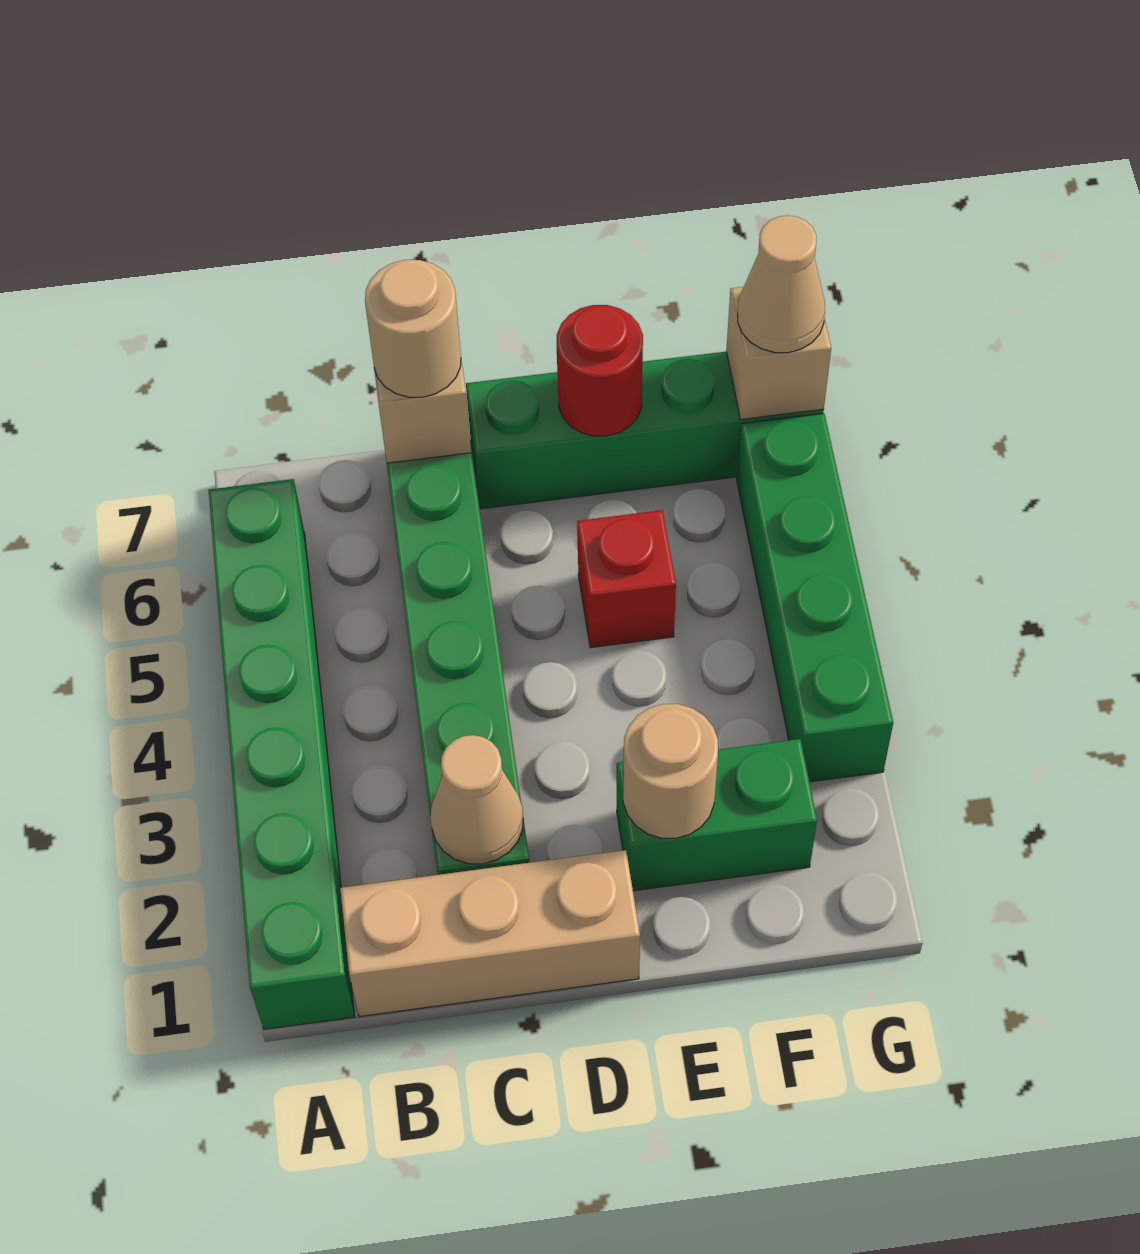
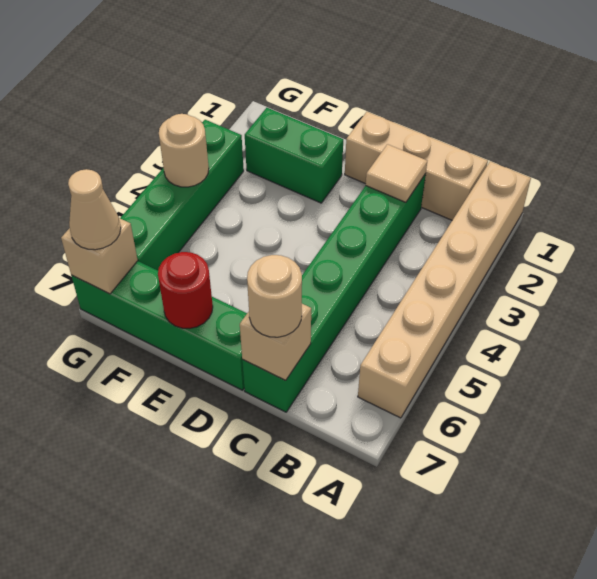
green brick A1:A6 level 1 -> tan brick A1:A6 level 1
tan cone C2 level 2 -> tan tile C2 level 2
tan round brick E2 level 2 -> tan round brick G4 level 2
red brick E5 level 1 -> none

